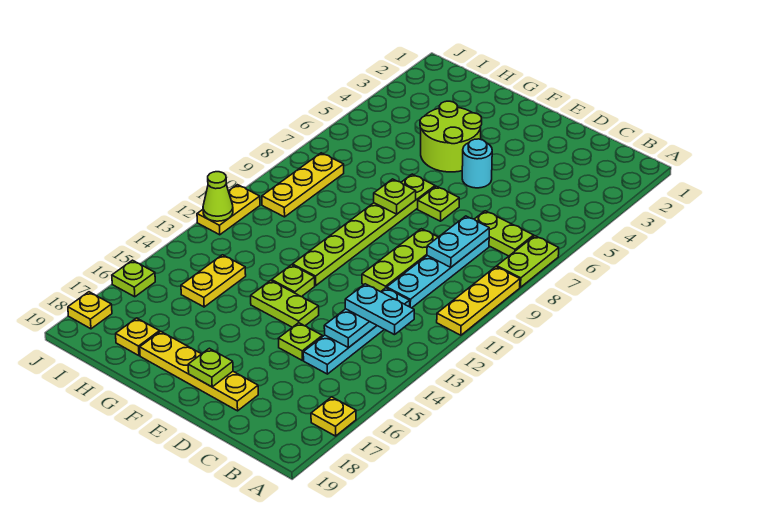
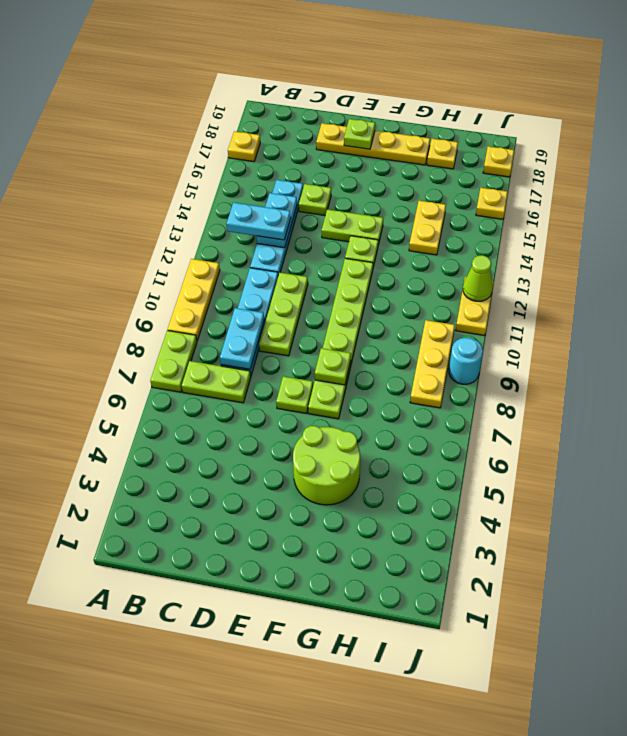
cyan round brick E5 level 1 -> cyan round brick J9 level 1
lime plate J16 level 1 -> yellow plate J16 level 1

